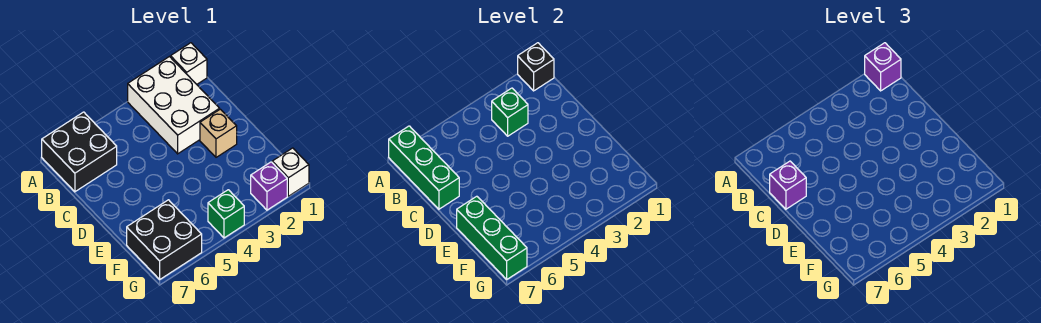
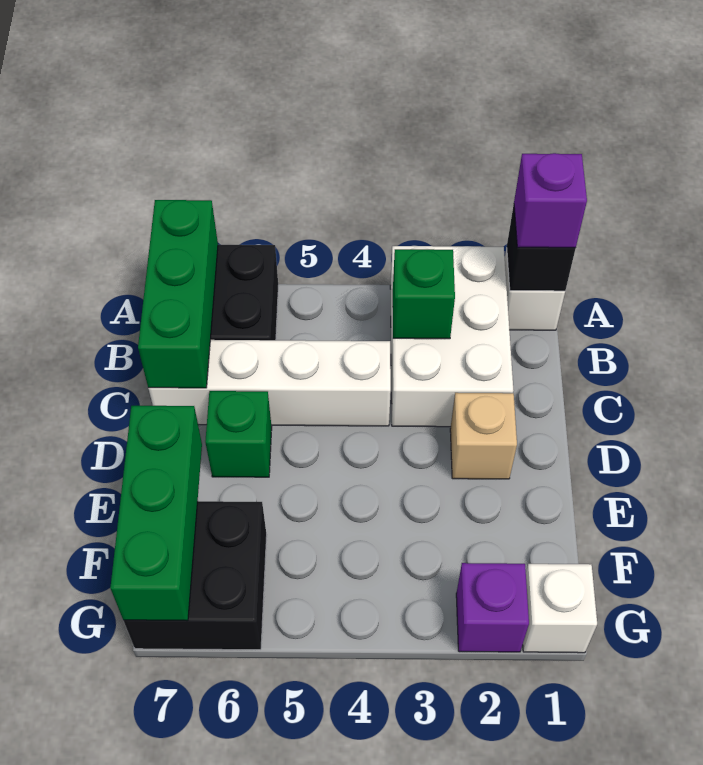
none -> white brick C4:C7 level 1
purple brick C7 level 3 -> none
green brick G4 level 1 -> green brick D6 level 1

